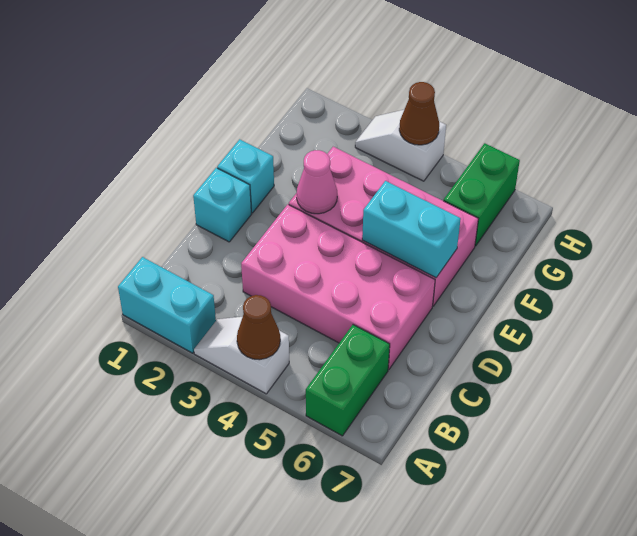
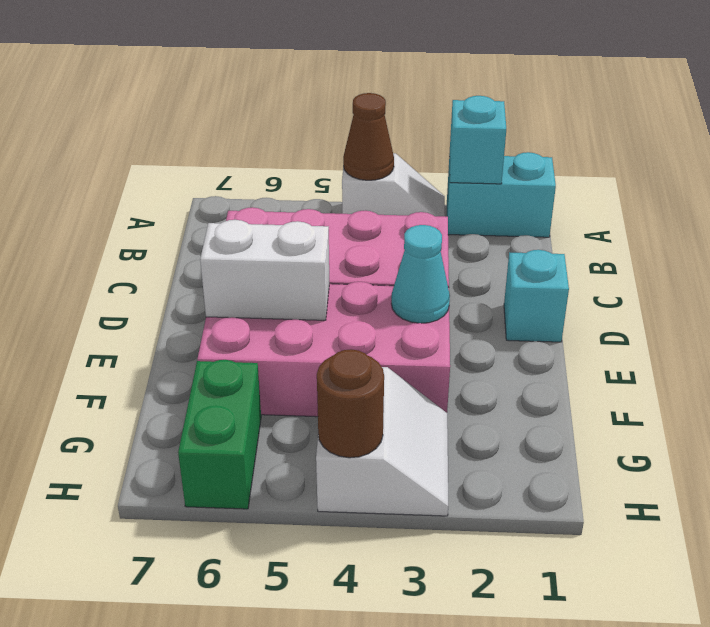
green brick A6:B6 level 1 -> none
cyan brick E1 level 1 -> cyan brick A2 level 2
pink cone E3 level 2 -> cyan cone E3 level 2
cyan brick E5:E6 level 2 -> white brick E5:E6 level 2
white slope H3:H4 level 1 top 4 -> white slope G3:H4 level 1 top 4
brown cone H4 level 2 -> brown round brick H4 level 2

